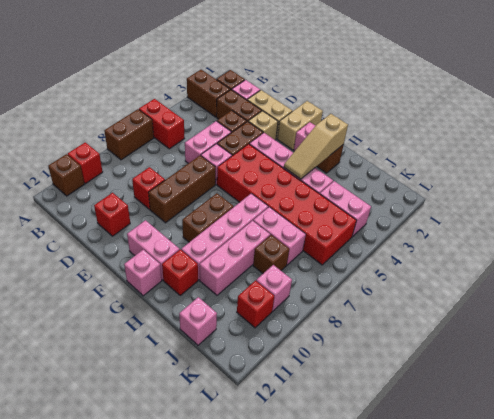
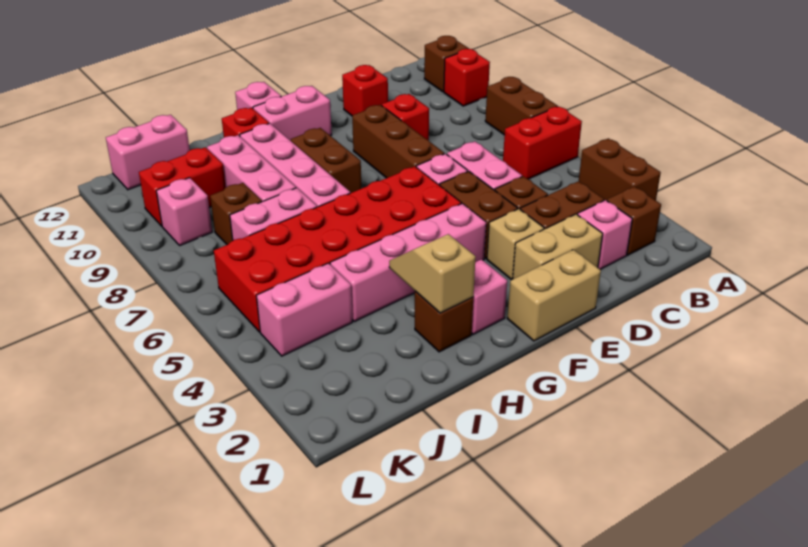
brown brick A3:B3 level 1 -> brown brick A3:A4 level 1
tan brick F1:F2 level 1 -> tan brick E1:F1 level 1
tan slope H2:H4 level 2 top 2 -> tan slope H2:H3 level 2 top 2
pink brick J12 level 1 -> pink brick J12:K12 level 1
red brick K10 level 1 -> red brick J10:K10 level 1

